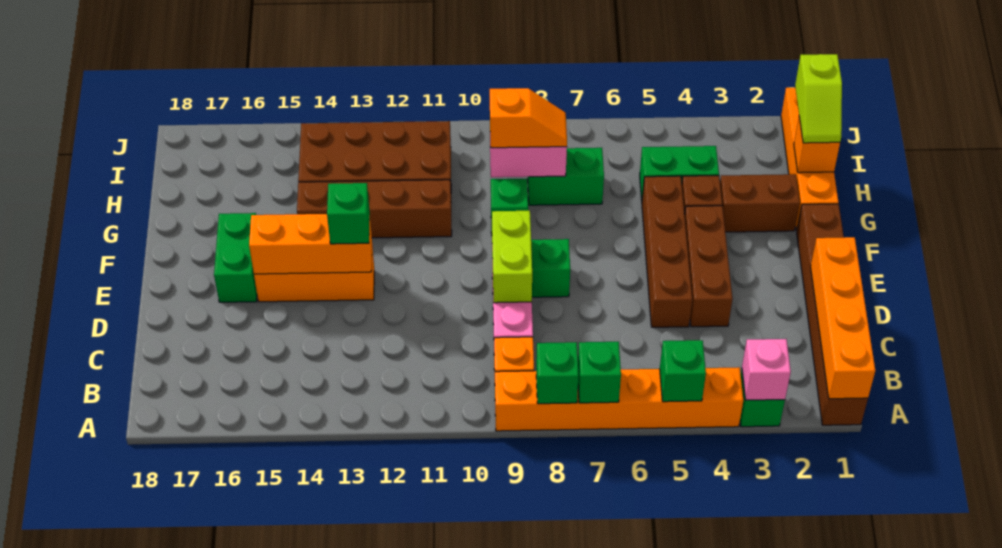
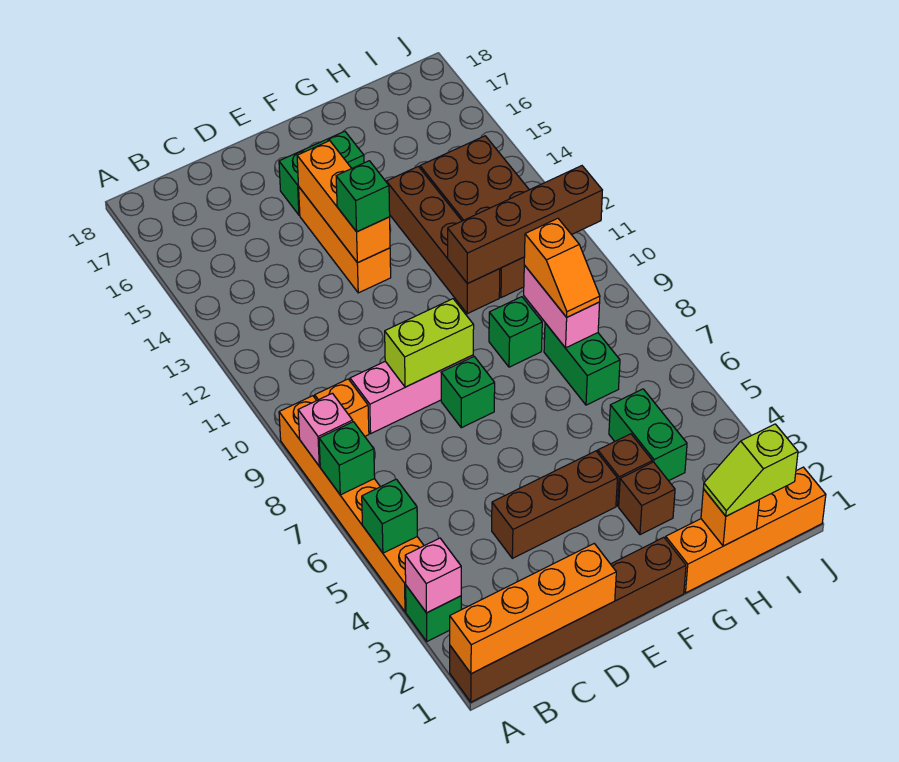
green brick A8 level 2 -> pink brick A8 level 2
brown brick D5:G5 level 1 -> brown brick G11:J11 level 2
brown brick G2:G3 level 1 -> brown brick G3 level 1

